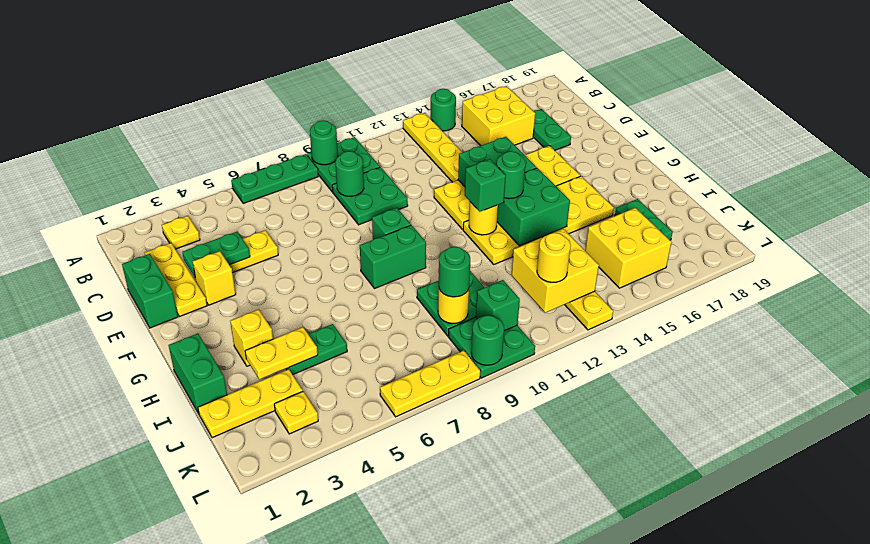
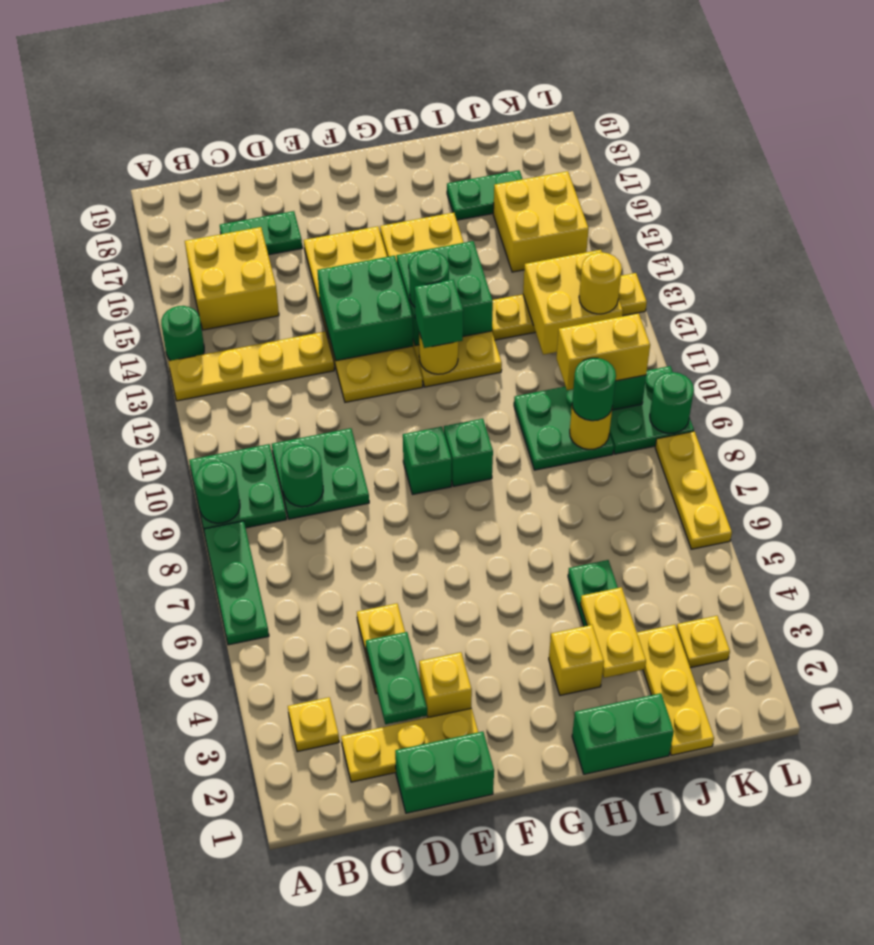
green brick G8:G9 level 1 -> green brick G9 level 1
none -> yellow brick J10:K10 level 3

